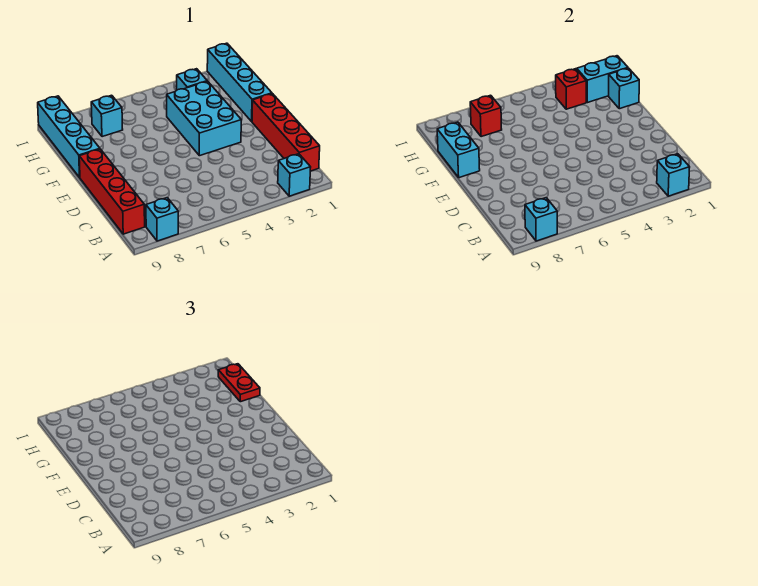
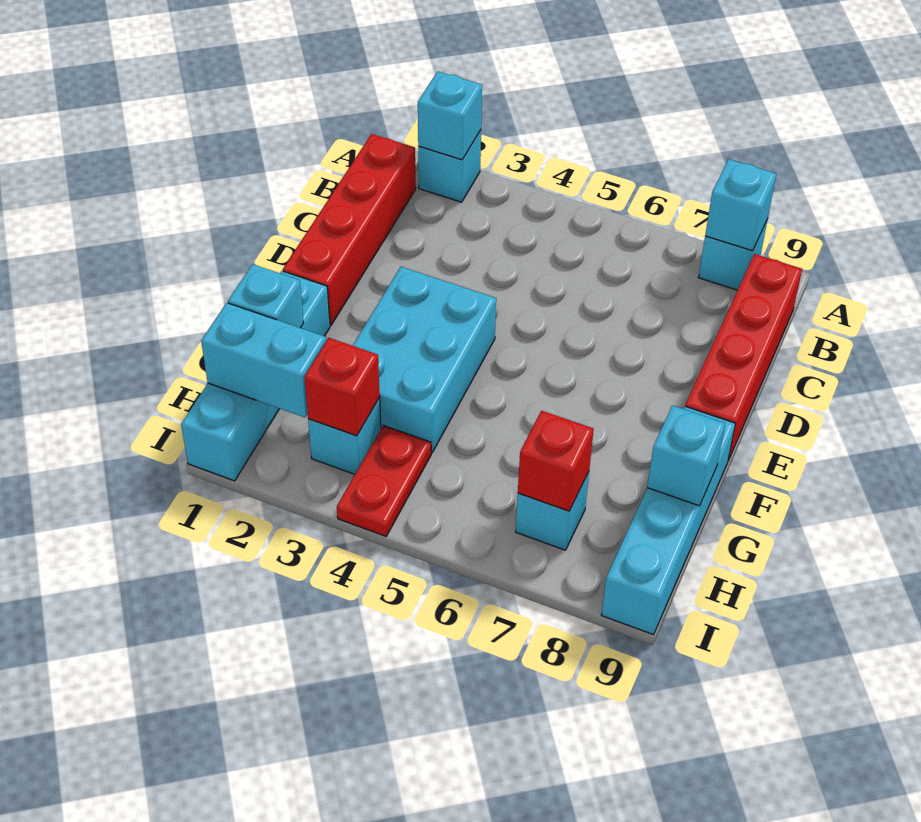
cyan brick F9:G9 level 2 -> cyan brick G9 level 2
red plate G1:H1 level 3 -> red plate H4:I4 level 1

